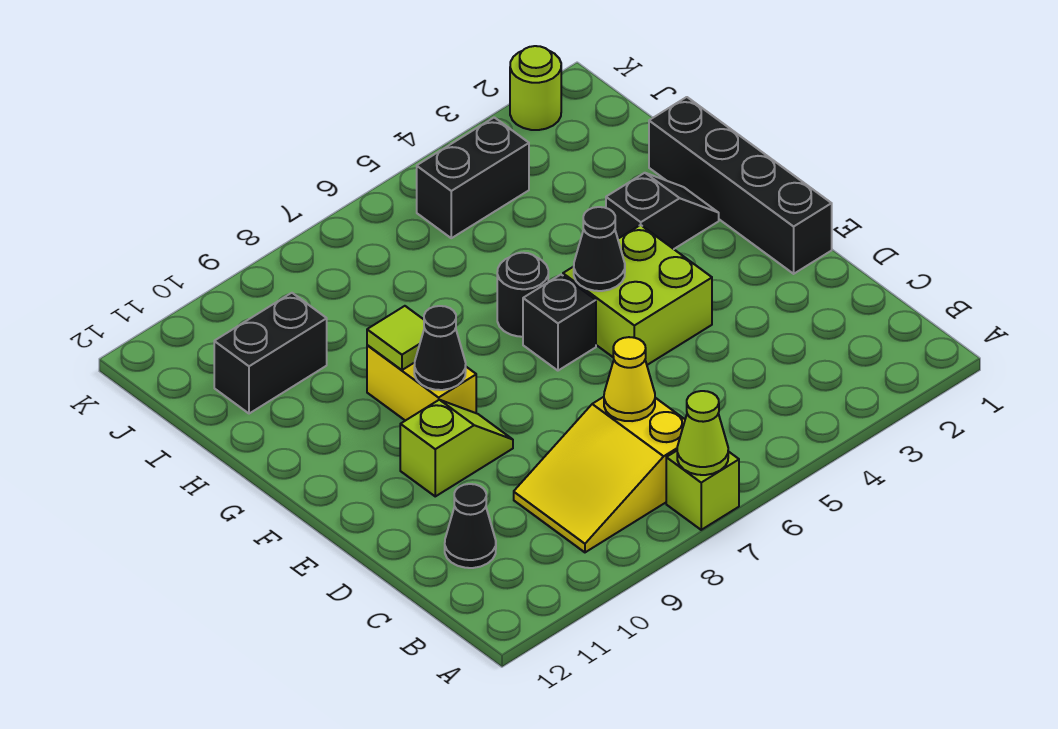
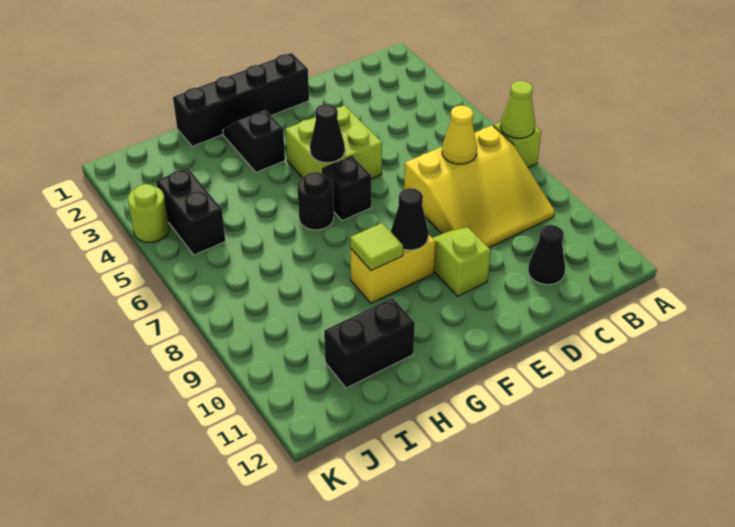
yellow slope B7:C9 level 1 top 7 -> yellow slope B7:D9 level 1 top 7
black brick I10:I11 level 1 -> black brick H11:I11 level 1
lime round brick K2 level 1 -> lime round brick K4 level 1

